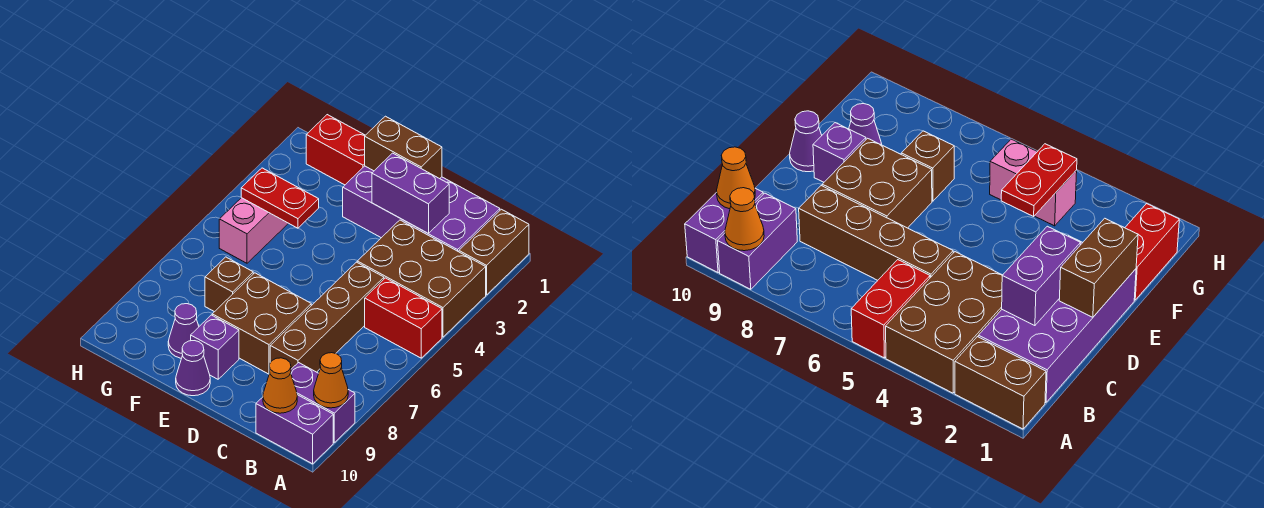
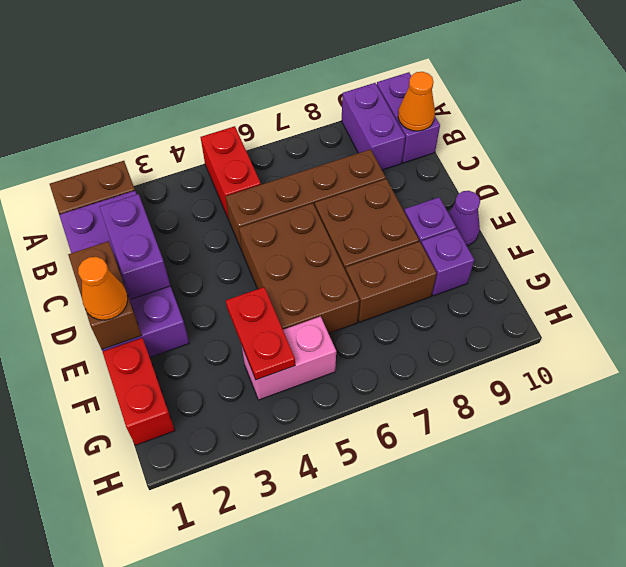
brown brick A3:C4 level 1 -> brown brick D5:F6 level 1
orange cone A9 level 2 -> orange cone E1 level 3
brown brick F7 level 1 -> brown brick F7:F8 level 1
purple cone F9 level 1 -> purple brick F9 level 1

